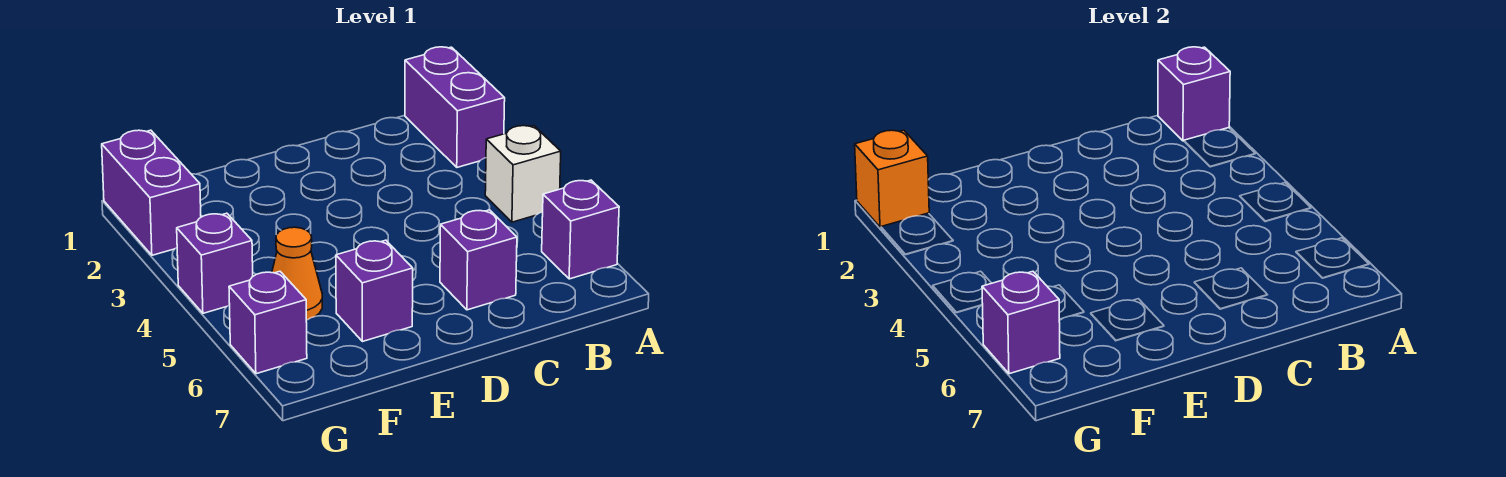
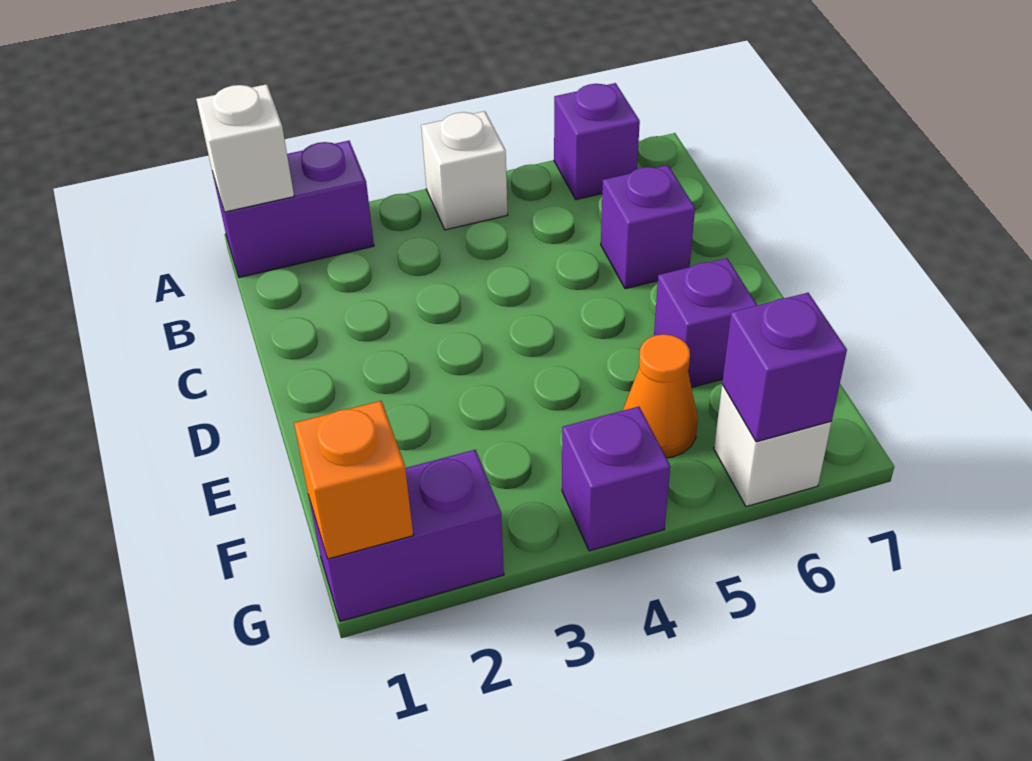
purple brick A1 level 2 -> white brick A1 level 2
purple brick G6 level 1 -> white brick G6 level 1

